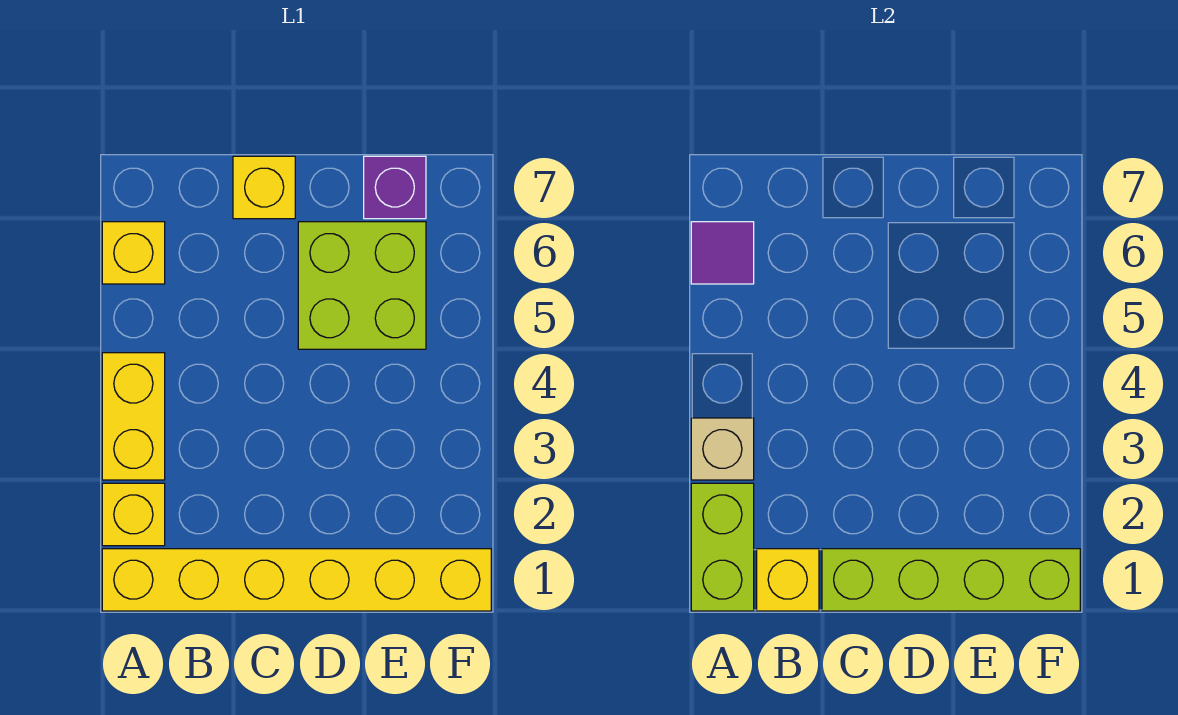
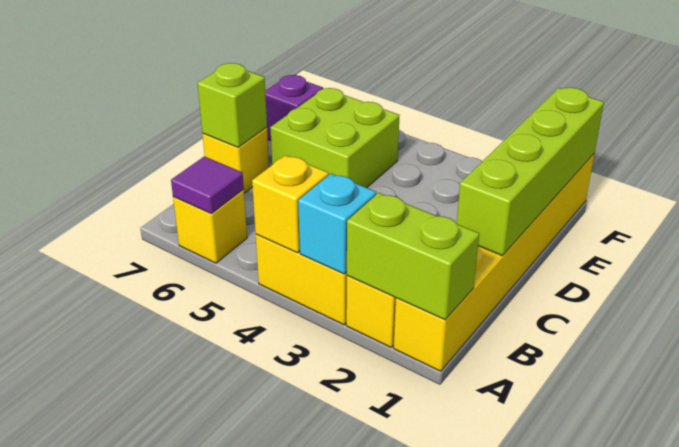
tan brick A3 level 2 -> cyan brick A3 level 2
yellow brick B1 level 2 -> yellow brick A4 level 2
none -> lime brick C7 level 2

